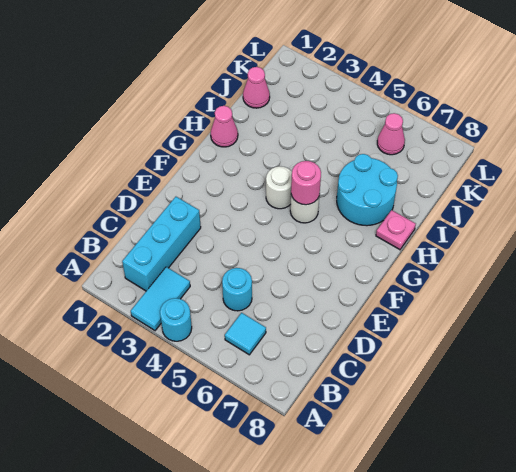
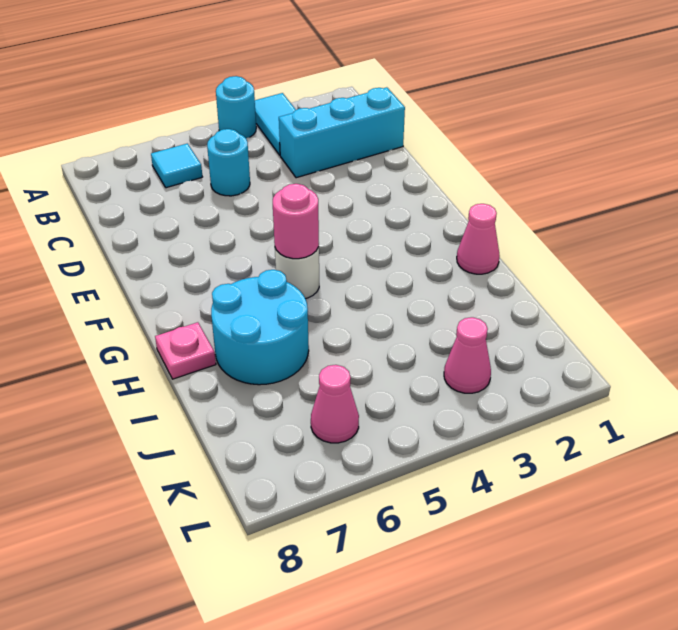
cyan brick B2:D2 level 1 -> cyan brick C1:C3 level 1
white round brick G4 level 1 -> none
pink cone J1 level 1 -> pink cone K3 level 1

